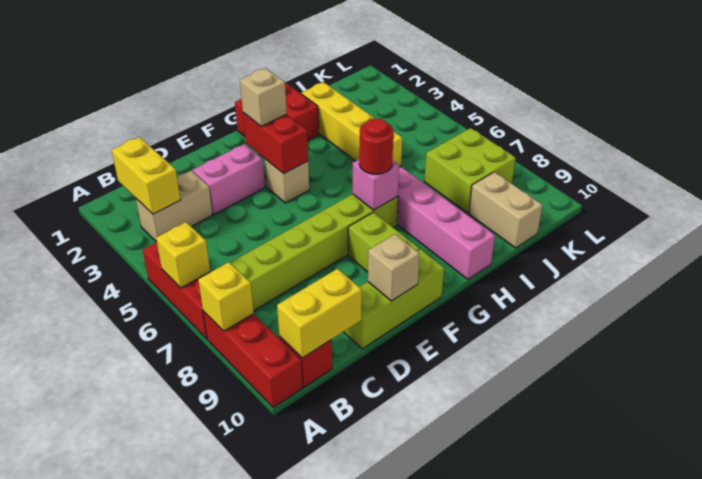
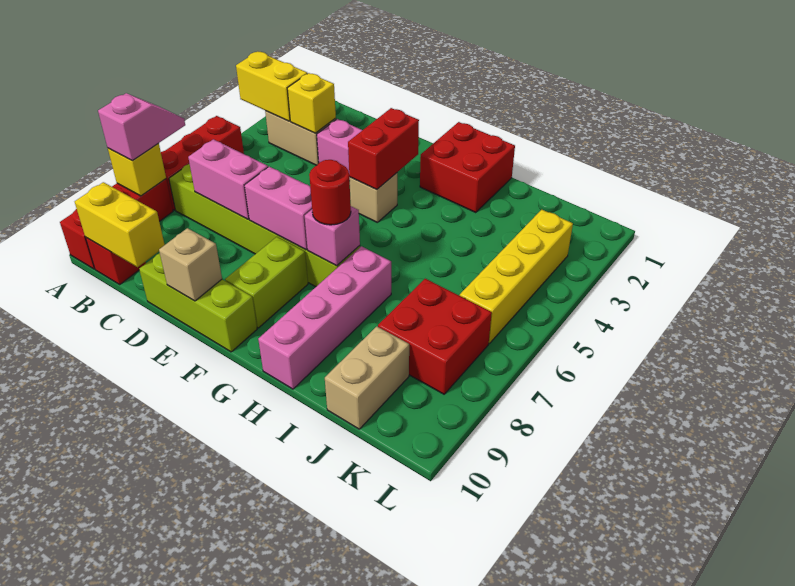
yellow brick A6 level 2 -> yellow brick C3 level 2
none -> pink slope A7:A8 level 3 top 8
yellow brick B2:B3 level 2 -> yellow brick A3:B3 level 2
none -> pink brick C7:D7 level 2
none -> pink brick E7:F7 level 2
tan brick F3 level 3 -> none
yellow brick I2:I5 level 1 -> yellow brick K3:K6 level 1
lime brick J7:K8 level 1 -> red brick J7:K8 level 1

